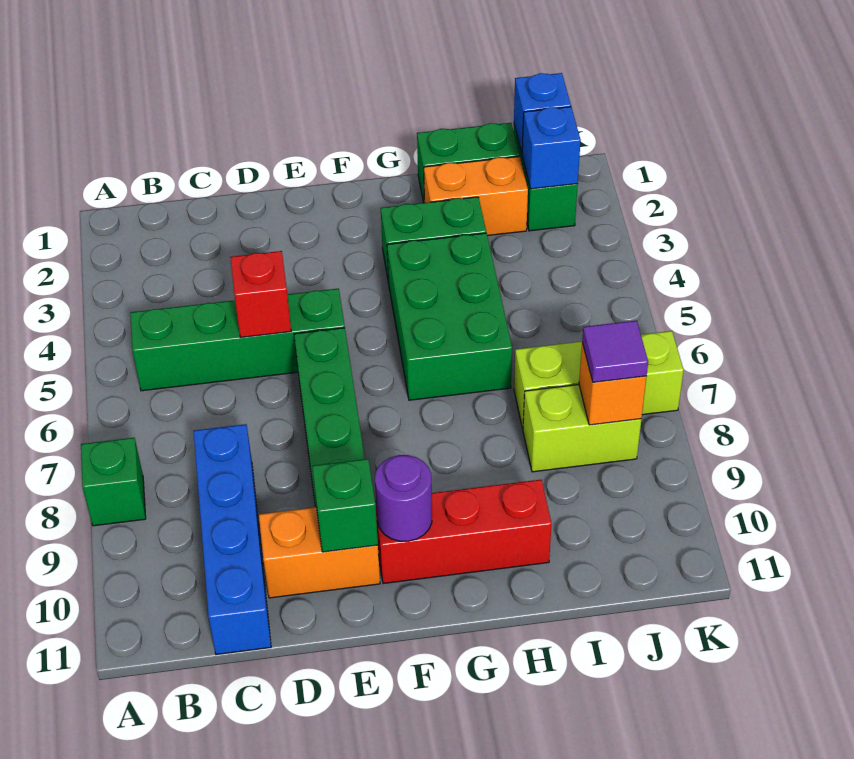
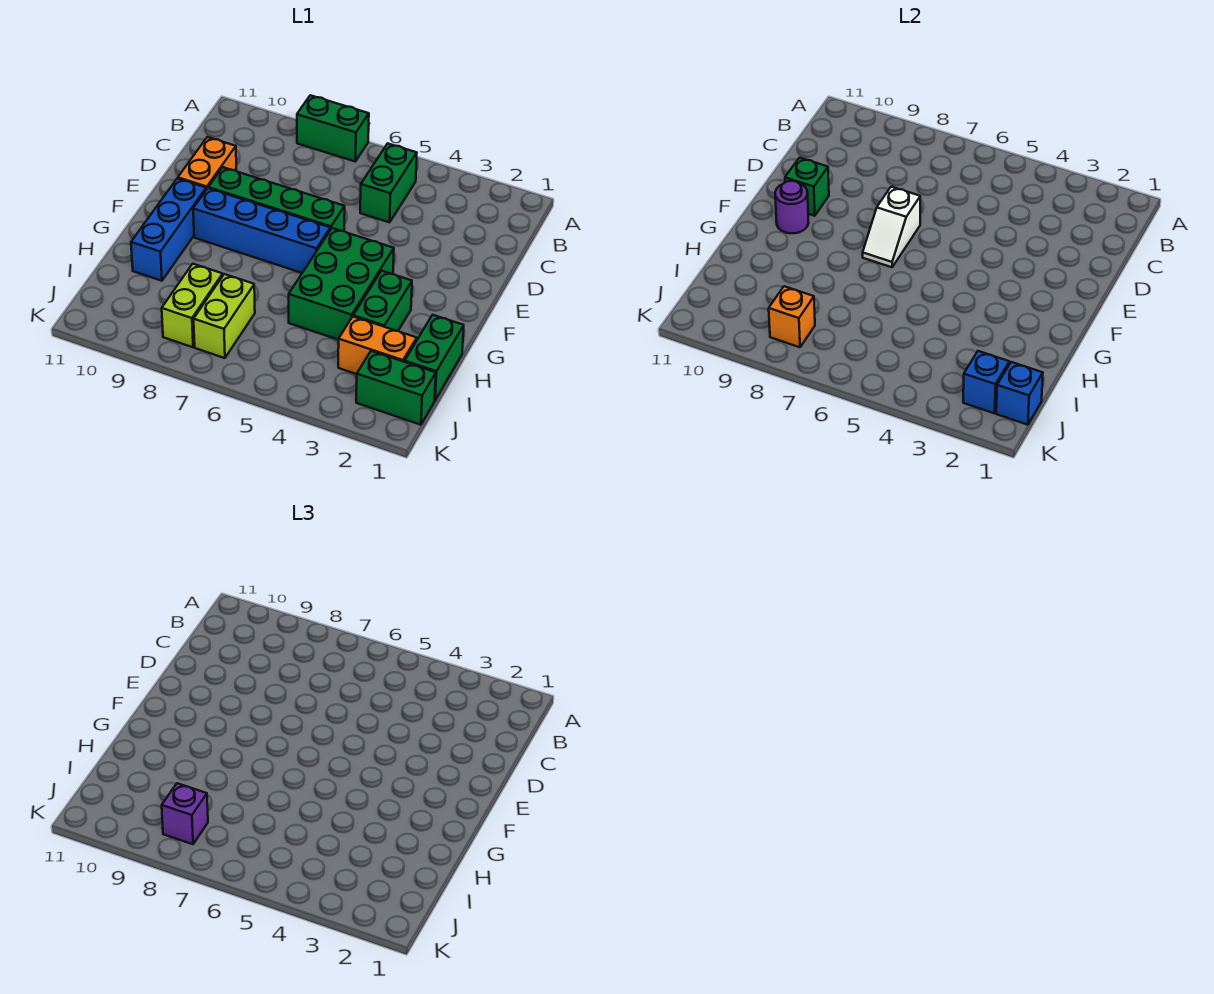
green brick A8 level 1 -> green brick A7:A8 level 1
green brick B5:E5 level 1 -> green brick B5:C5 level 1
blue brick C8:C11 level 1 -> blue brick F6:F9 level 1
red brick D5 level 2 -> none
none -> white slope E7:F7 level 2 top E
red brick F10:H10 level 1 -> blue brick F10:H10 level 1
green brick G4:H6 level 1 -> green brick F4:H5 level 1
orange brick H2:I2 level 1 -> orange brick I2:I3 level 1
lime brick I7:K7 level 1 -> lime brick I7:J7 level 1
purple tile J8 level 3 -> purple brick J8 level 3

